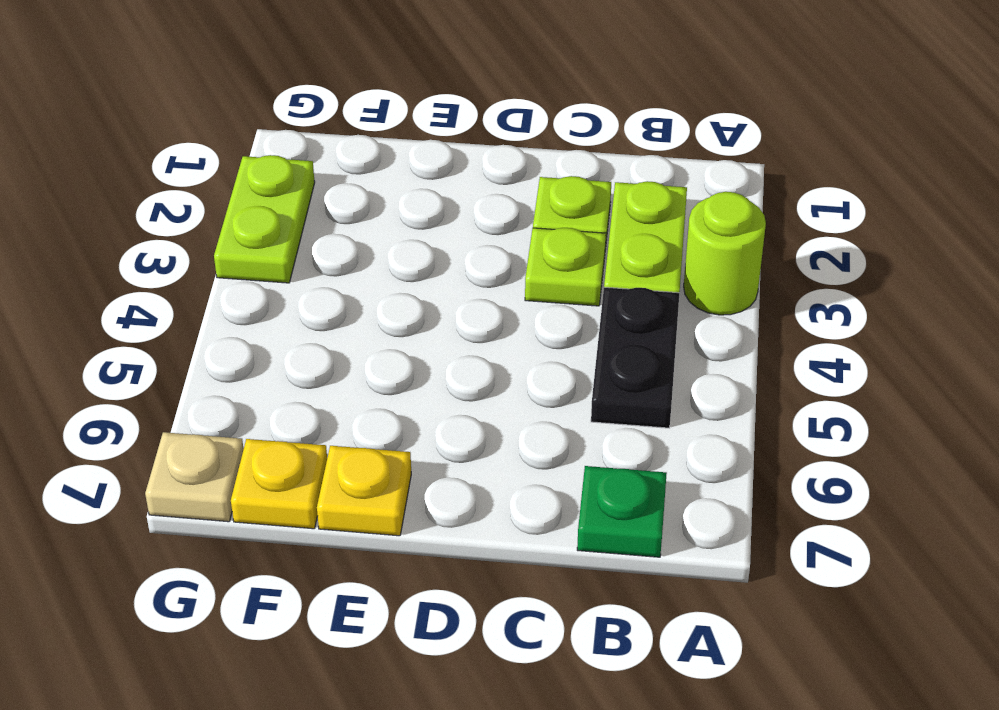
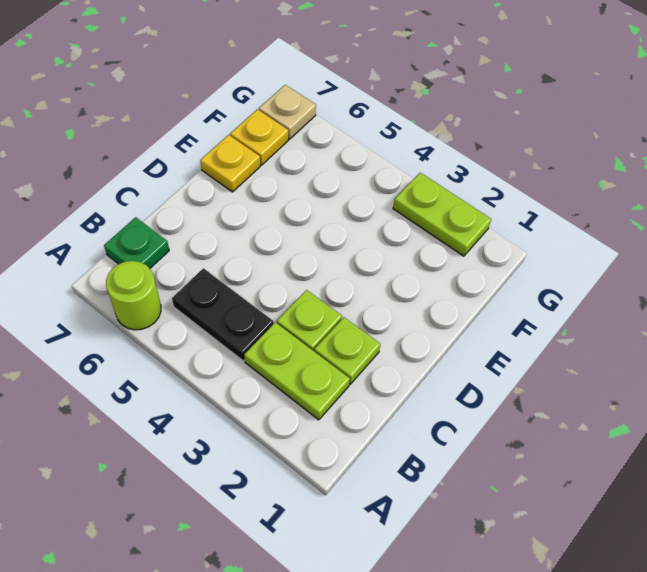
lime round brick A3 level 1 -> lime round brick A6 level 1

